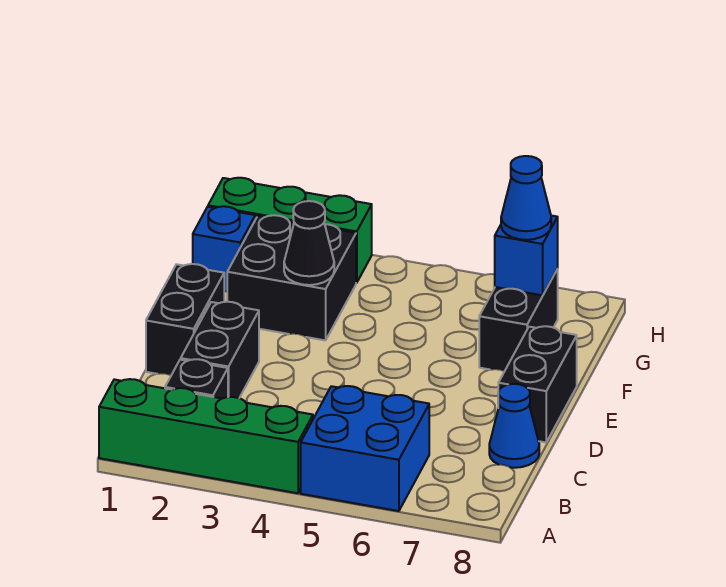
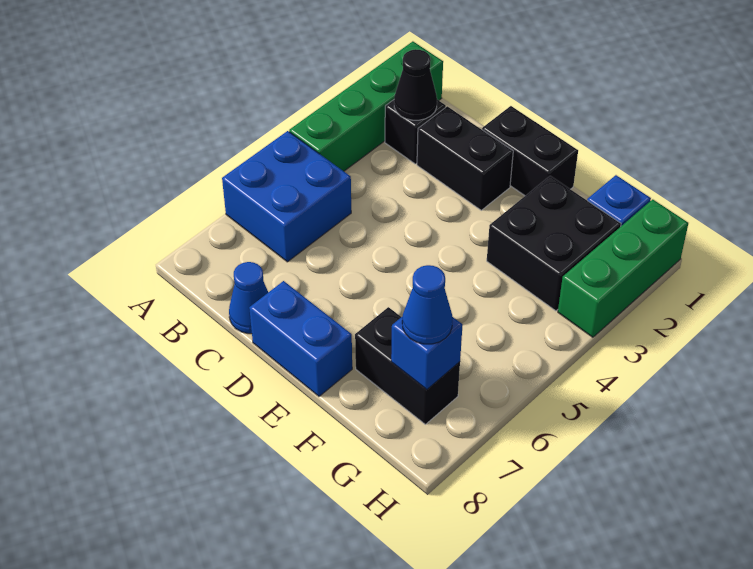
black brick D8:E8 level 1 -> blue brick D8:E8 level 1
black cone F3 level 2 -> black cone B2 level 2

